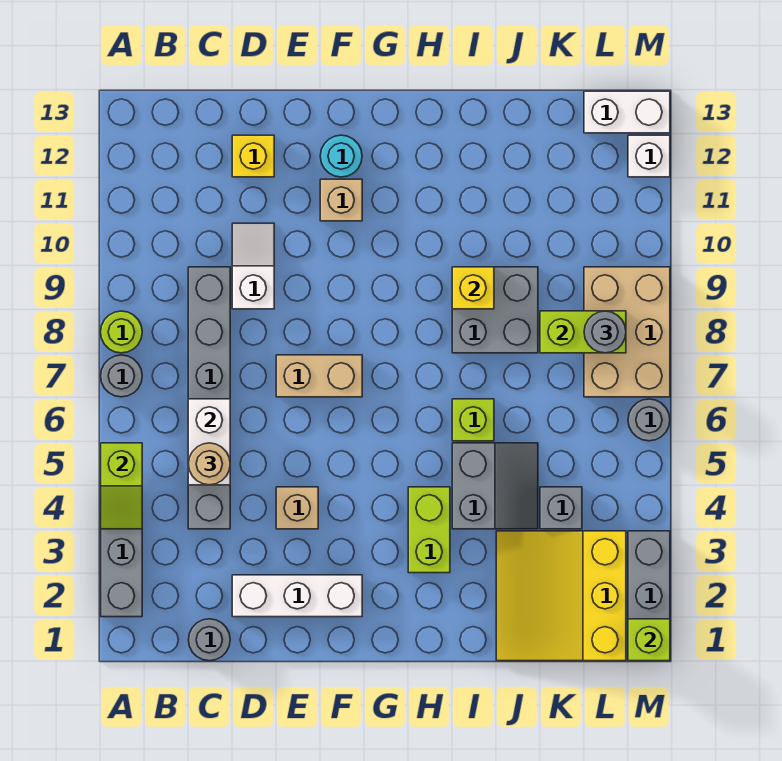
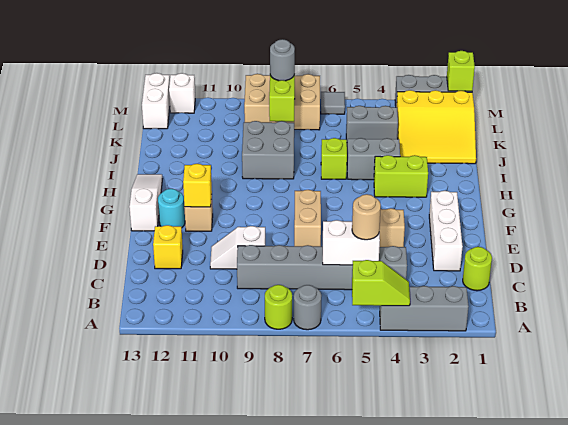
grey round brick C1 level 1 -> lime round brick C1 level 1
none -> white slope F13:H13 level 1 top F
yellow brick I9 level 2 -> yellow brick F11 level 2
grey brick K4 level 1 -> grey brick K4:K5 level 1
grey round brick M6 level 1 -> grey tile M6 level 1

